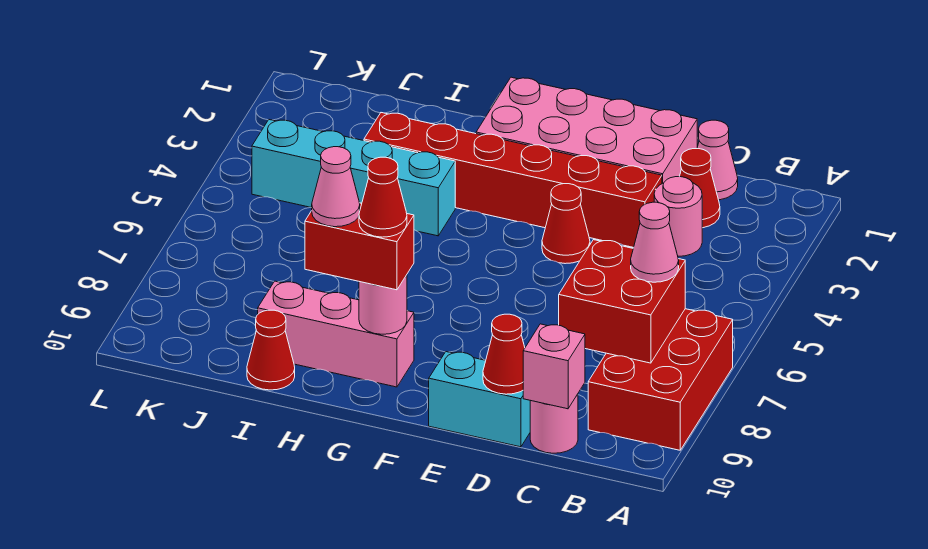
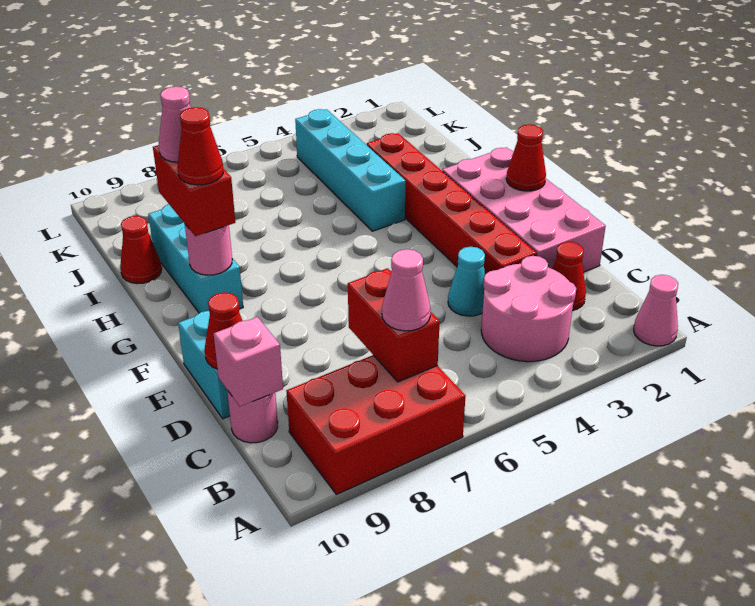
red brick B7:C8 level 2 -> red brick B7:C7 level 2
pink cone C1 level 1 -> pink cone A1 level 1
pink round brick C3 level 1 -> pink round brick B3:C4 level 1
none -> cyan cone D4 level 1
red cone E4 level 1 -> red cone F1 level 2
pink brick G9:I9 level 1 -> cyan brick G9:I9 level 1

